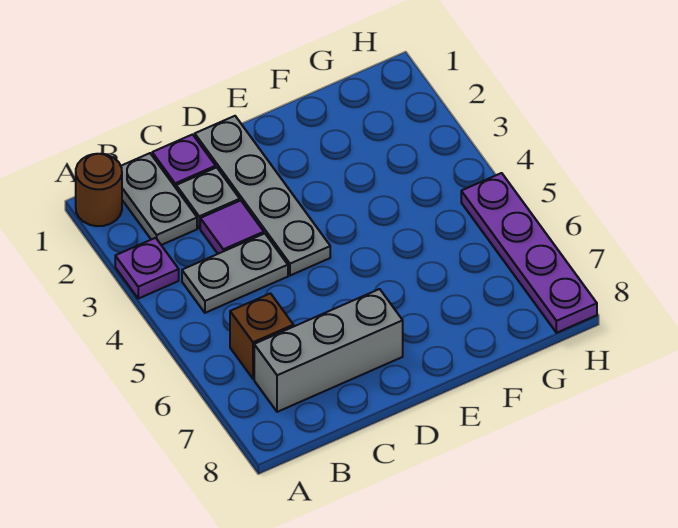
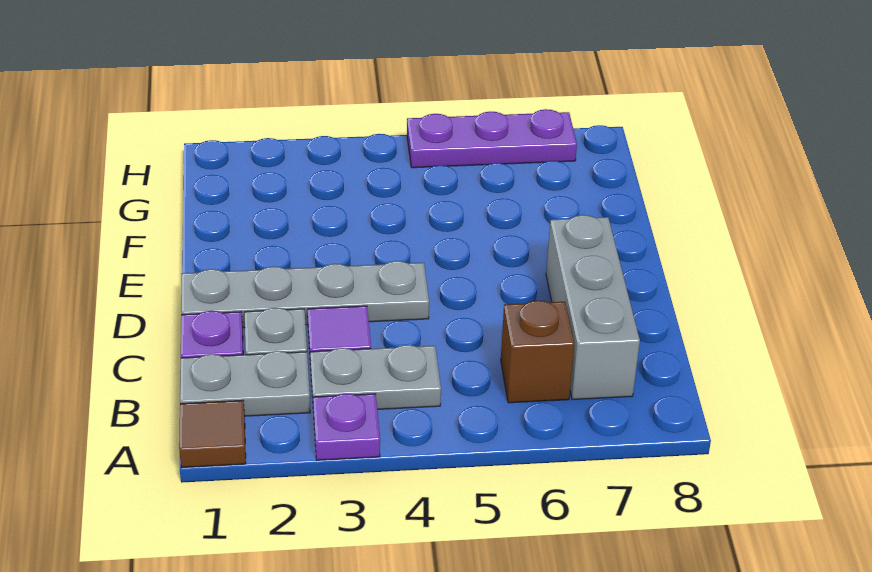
brown round brick A1 level 1 -> brown tile A1 level 1
grey plate B4:C4 level 1 -> grey plate B3:B4 level 1
purple plate H5:H8 level 1 -> purple plate H5:H7 level 1

